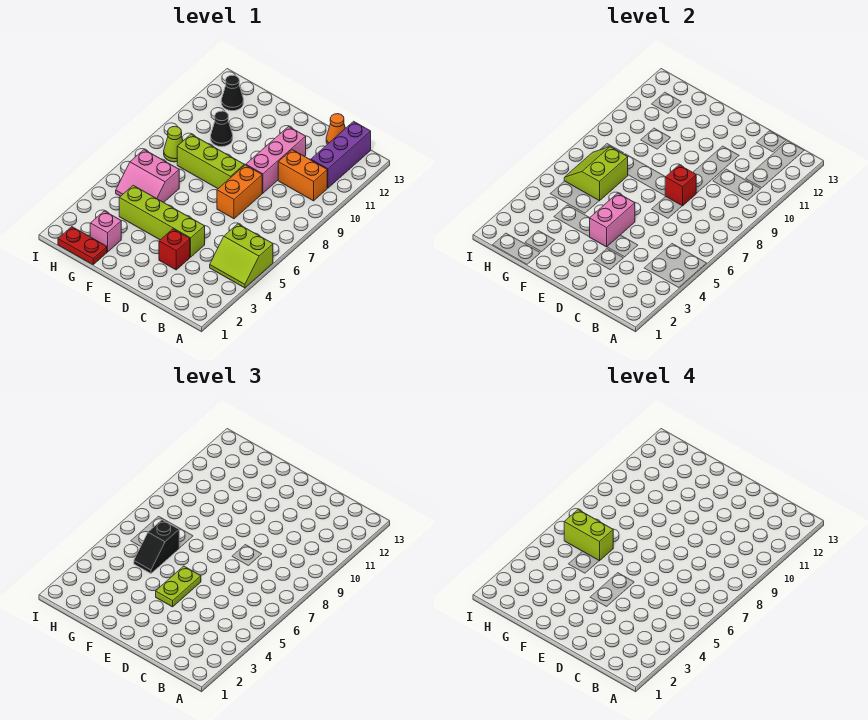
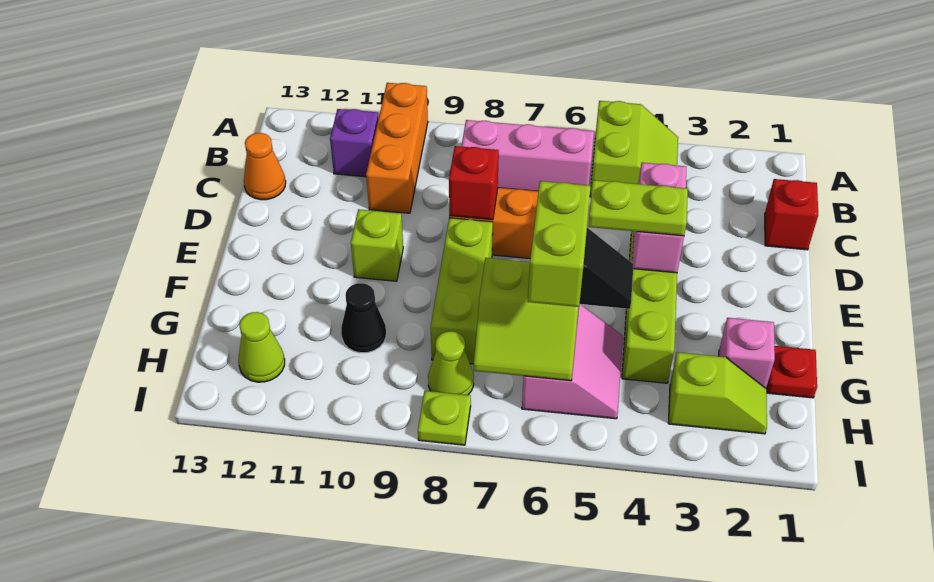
orange brick B10:C10 level 1 -> orange brick A10:C10 level 1
purple brick B11:B13 level 1 -> purple brick B11 level 1
red brick D3 level 1 -> red brick C1 level 1
pink brick D9:D11 level 1 -> pink brick B6:B8 level 1
pink brick E4:E5 level 2 -> pink brick D4:E4 level 2
none -> lime brick E10 level 1
red plate G1:H1 level 1 -> red plate G1 level 1
none -> lime slope H2:H3 level 1 top 3
black cone H12 level 1 -> lime cone H12 level 1
none -> lime plate I8 level 1

